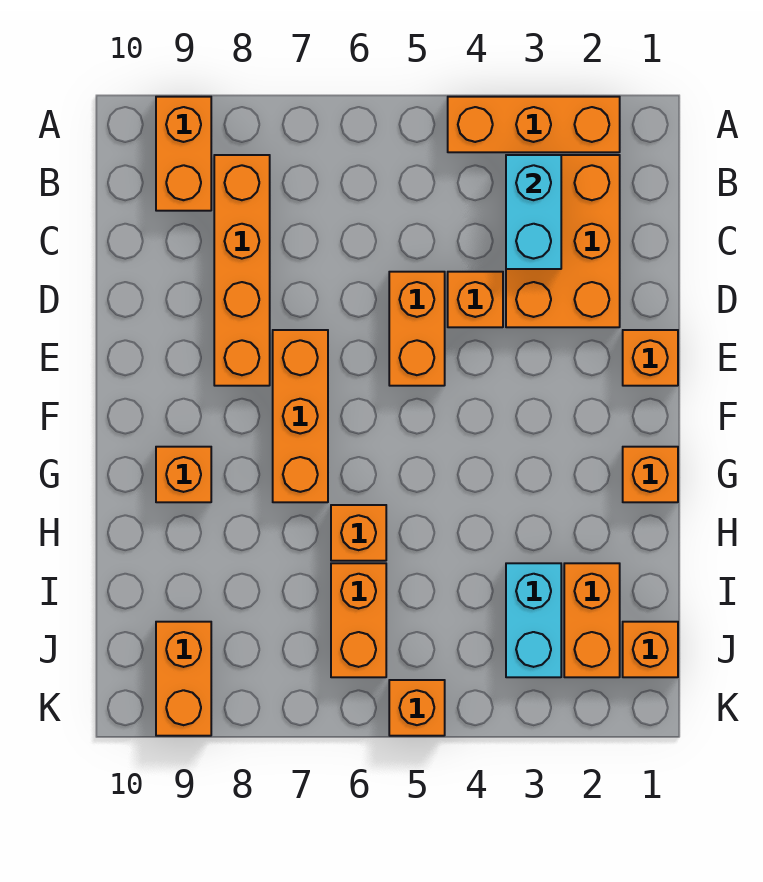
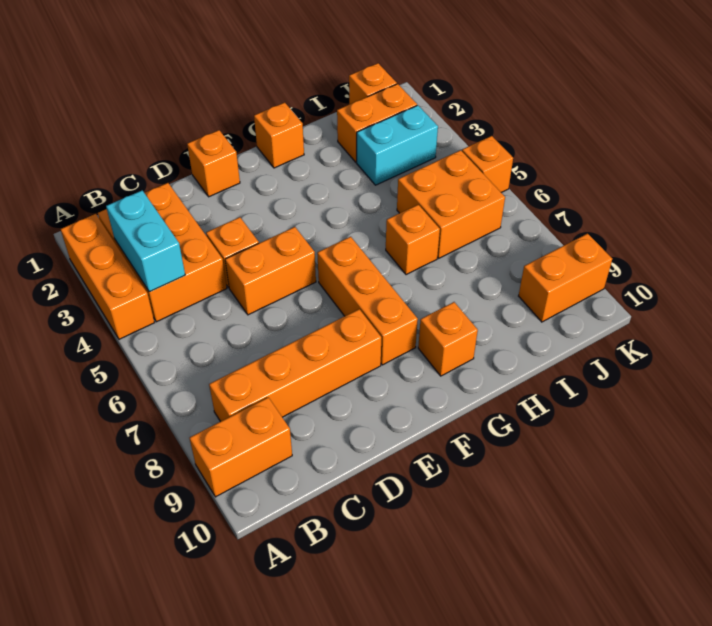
orange brick B2:D3 level 1 -> orange brick B2:C4 level 1
cyan brick B3:C3 level 2 -> cyan brick B3:B4 level 2
orange brick E7:G7 level 1 -> orange brick F6:F8 level 1
orange brick I6:J6 level 1 -> orange brick I5:J6 level 1

